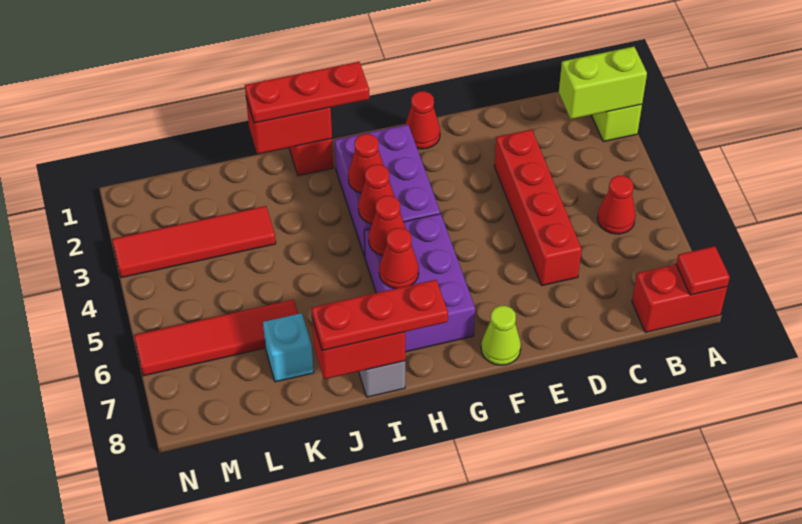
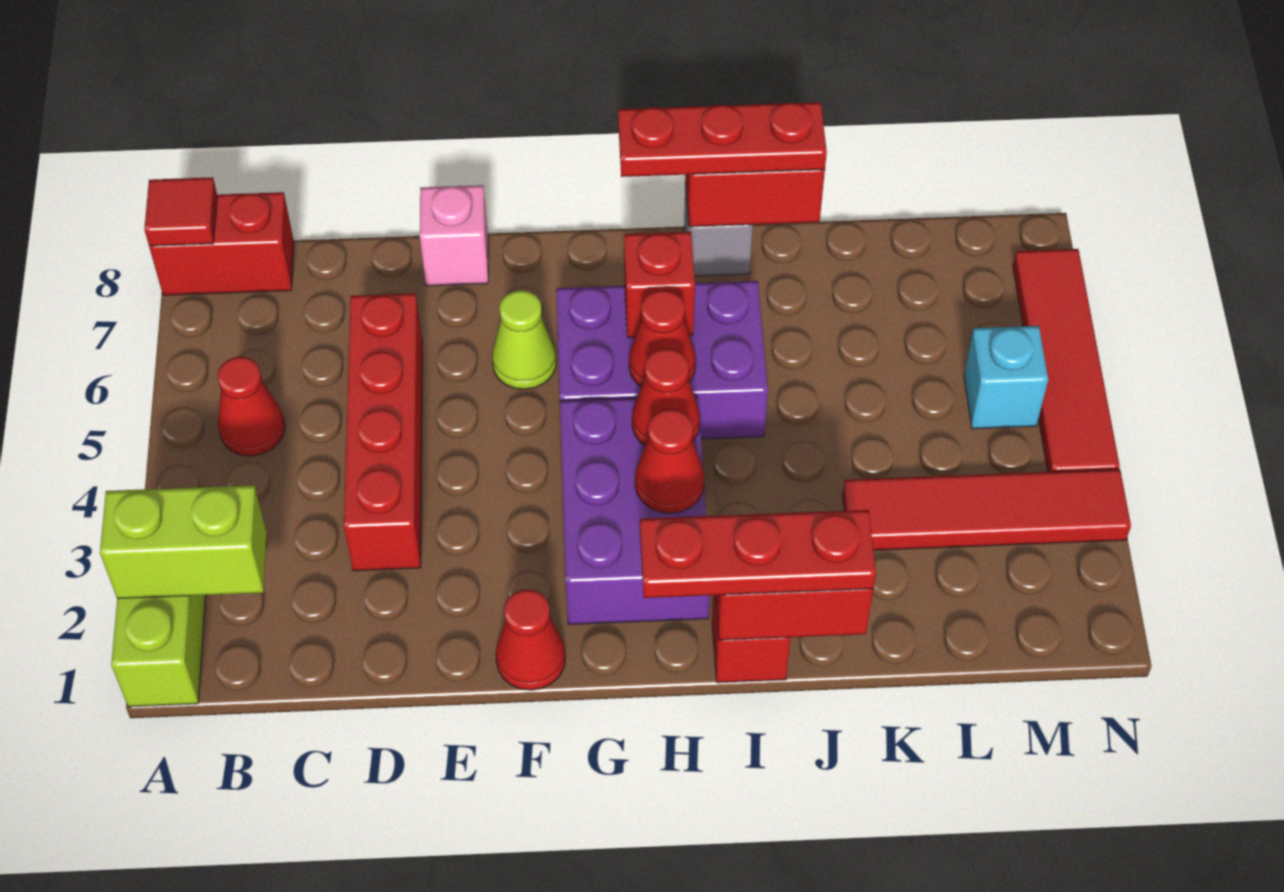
none -> pink brick E8 level 1
lime cone F8 level 1 -> lime cone F6 level 1
purple brick G5:H7 level 1 -> purple brick G5:I6 level 1
red cone H6 level 2 -> red brick H6 level 2
red tile K6:N6 level 1 -> red tile N4:N7 level 1
cyan brick K7 level 1 -> cyan brick M5 level 1

